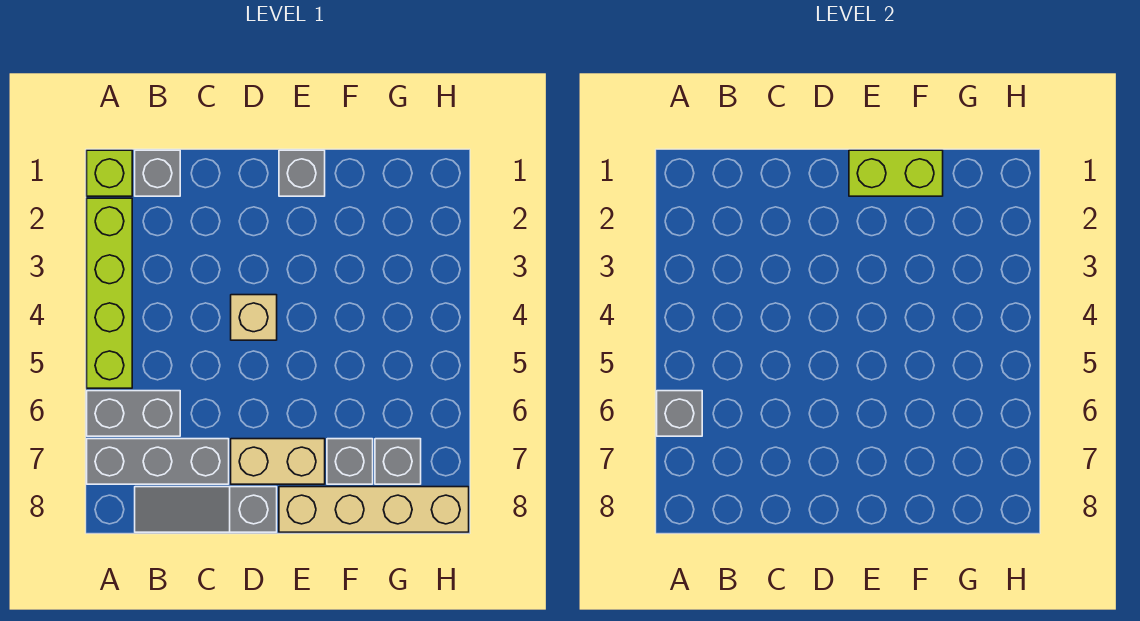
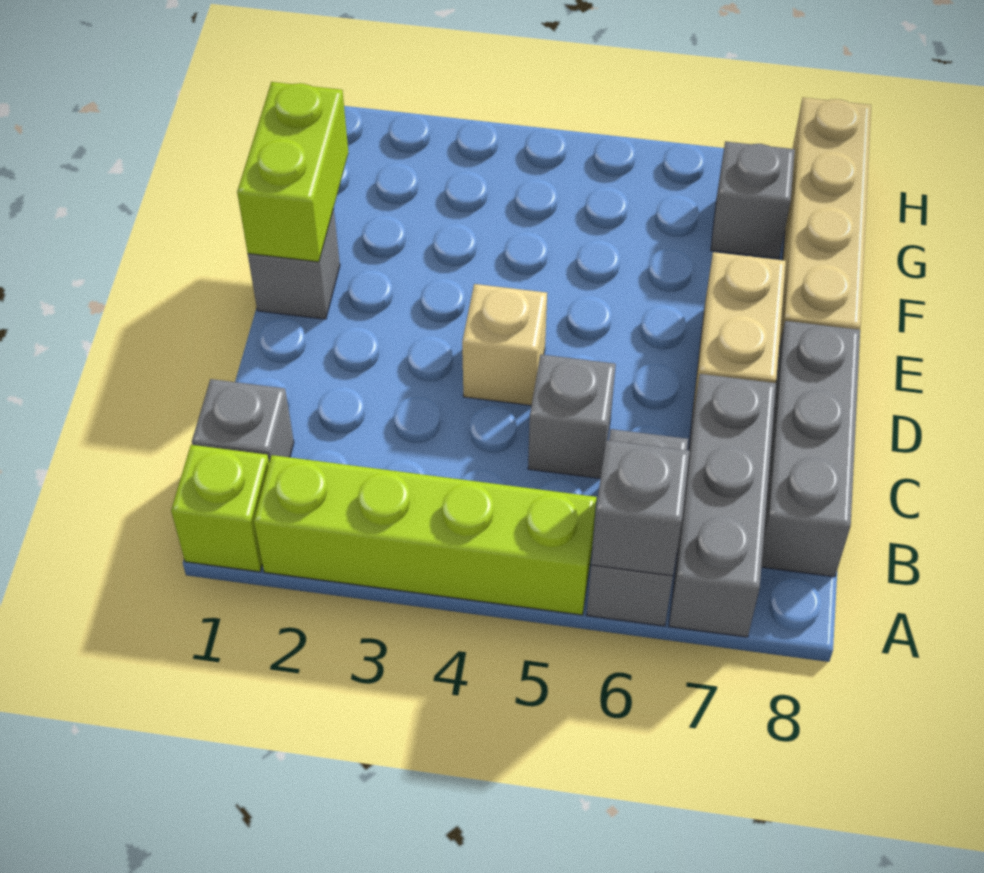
grey slope B8:D8 level 1 top D -> grey brick B8:D8 level 1
grey brick F7 level 1 -> grey brick C5 level 1

